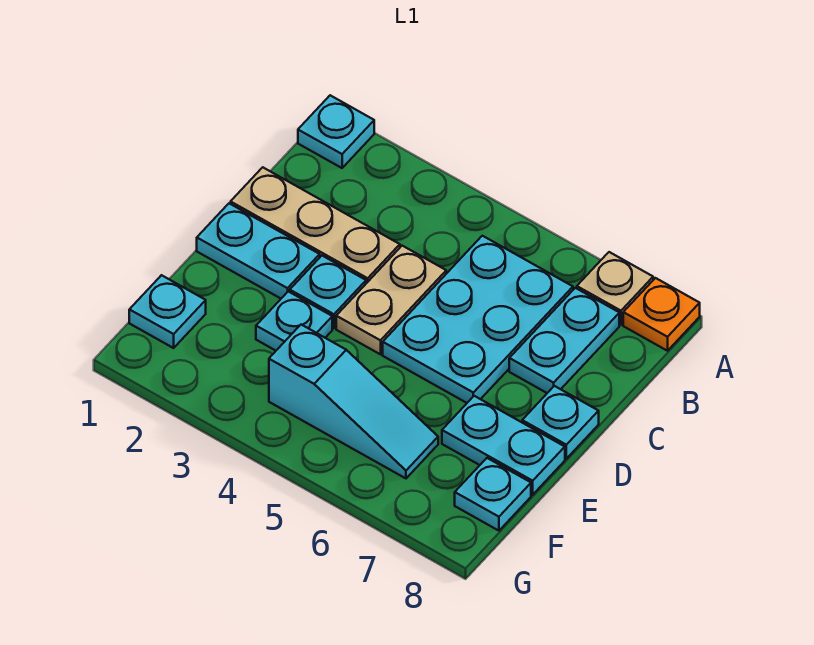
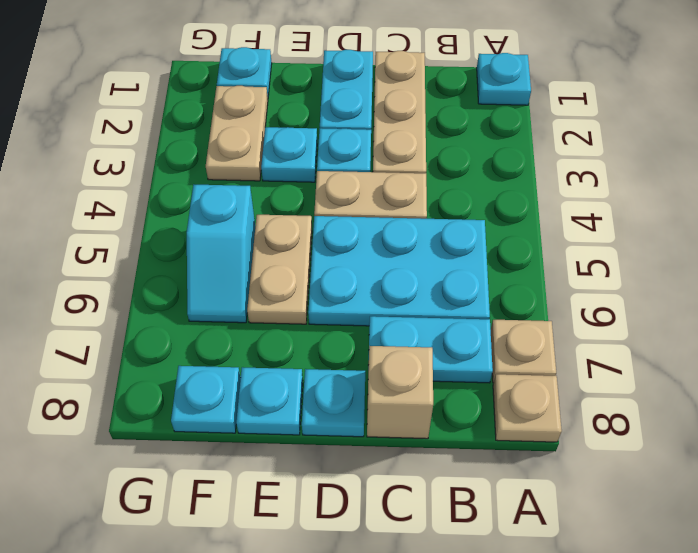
orange plate A8 level 1 -> tan plate A8 level 1
none -> tan brick C8 level 1
none -> tan plate E5:E6 level 1
cyan plate E7:E8 level 1 -> cyan plate E8 level 1
none -> tan plate F2:F3 level 1
cyan slope F4:F6 level 1 top 4 -> cyan slope F5:F6 level 1 top 5

